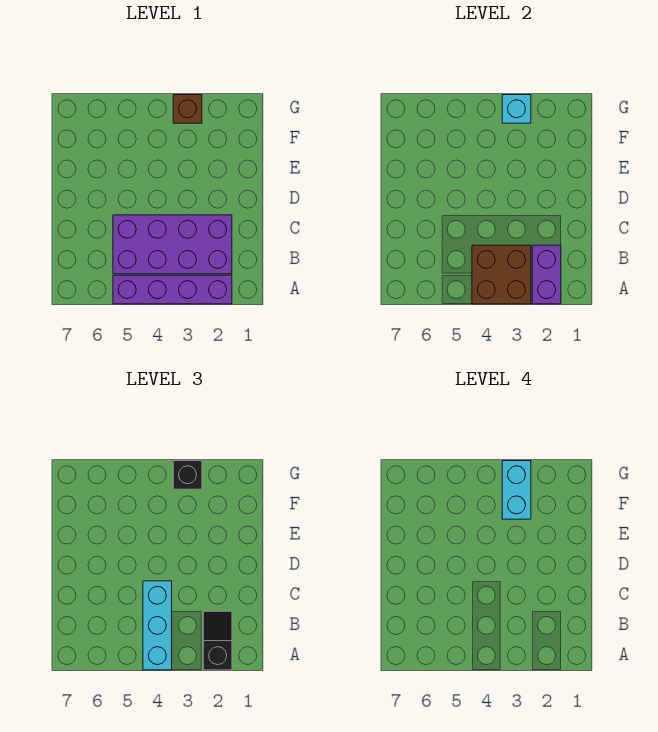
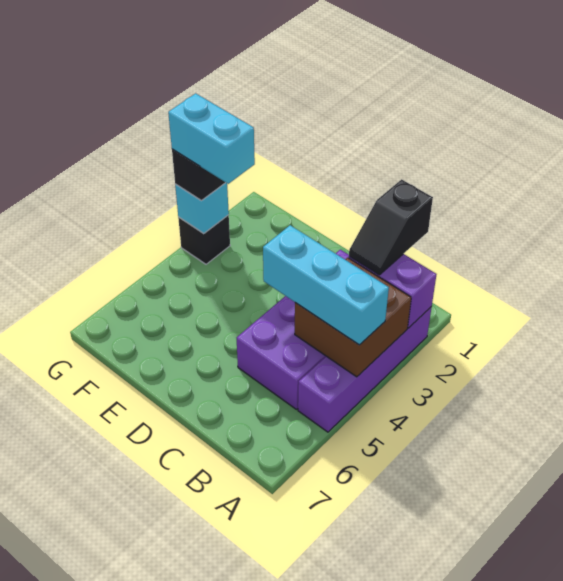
black slope A2:B2 level 3 top A -> black slope B1:B2 level 3 top 1
brown brick G3 level 1 -> black brick G3 level 1

